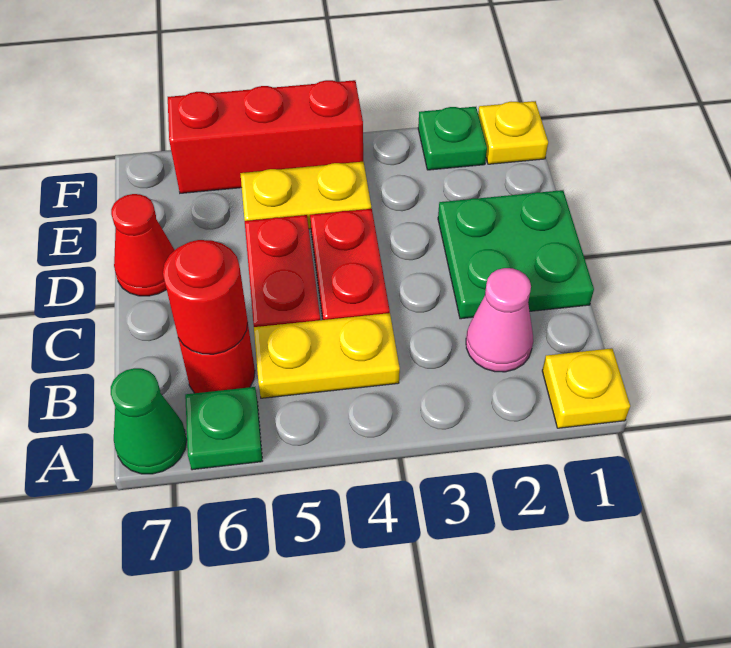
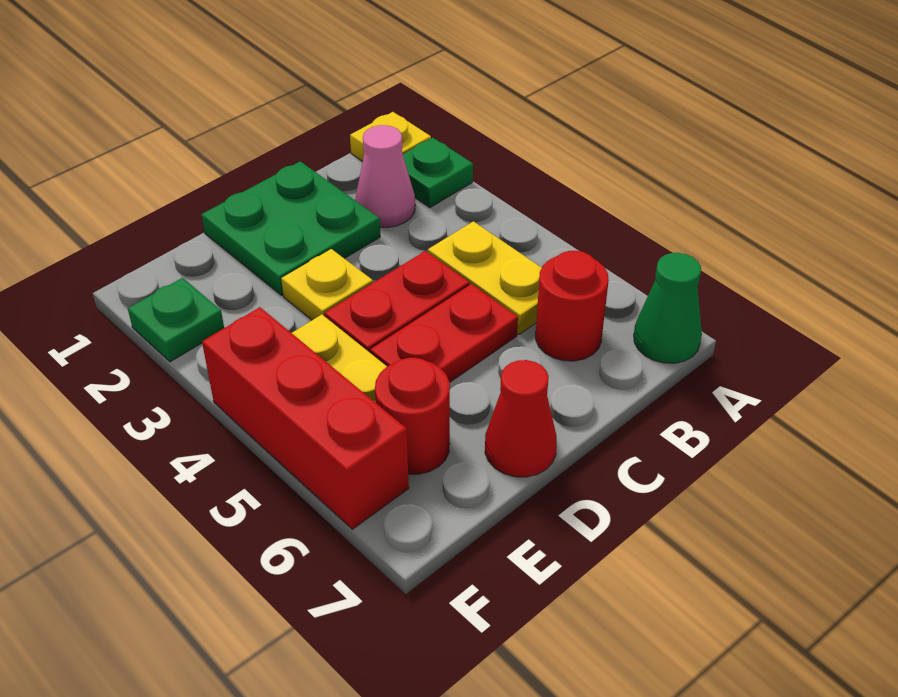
green plate A6 level 1 -> green plate A2 level 1
red round brick B6 level 2 -> red round brick E6 level 1
yellow plate F1 level 1 -> yellow plate D3 level 1

